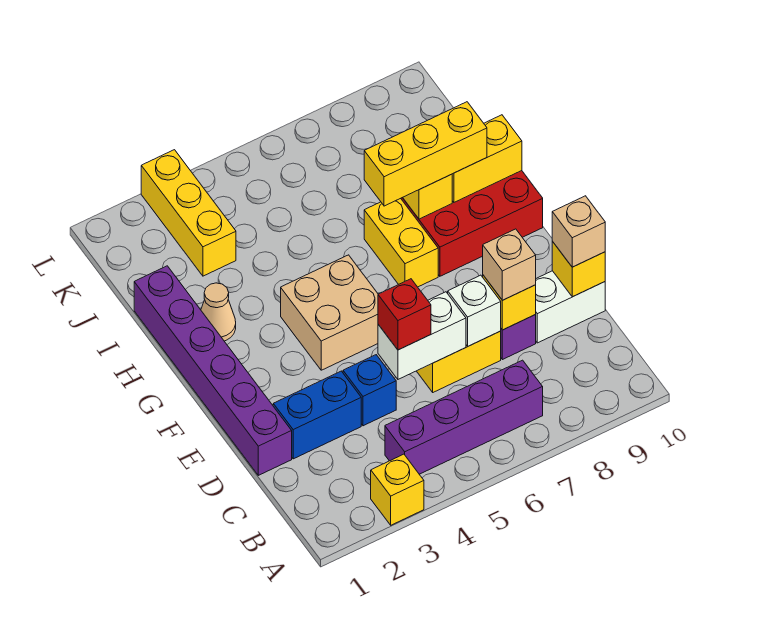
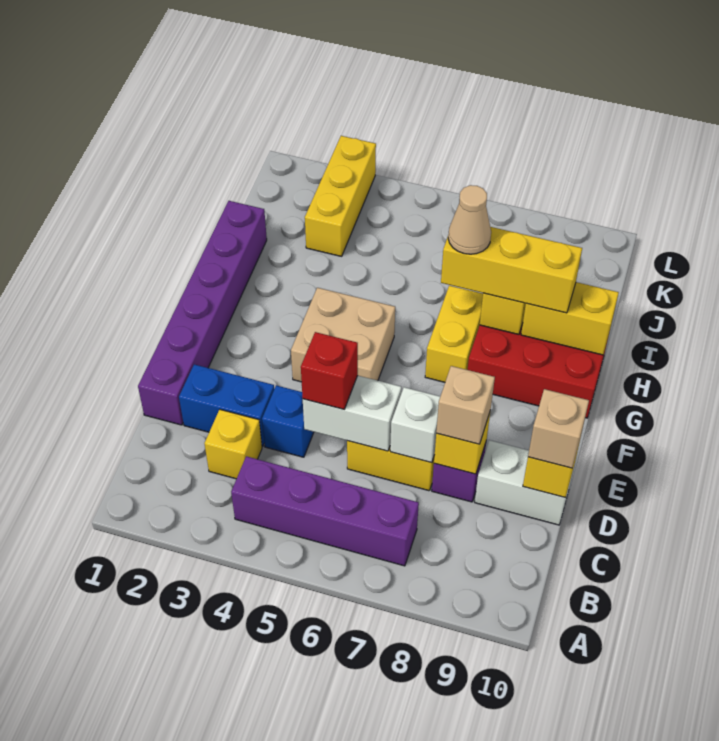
yellow brick A3 level 1 -> yellow brick C3 level 1
tan cone H2 level 1 -> tan cone H7 level 4

